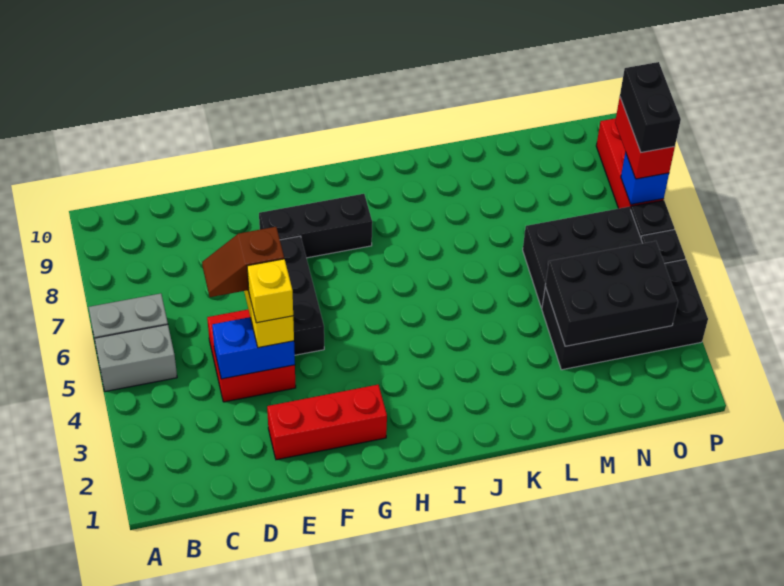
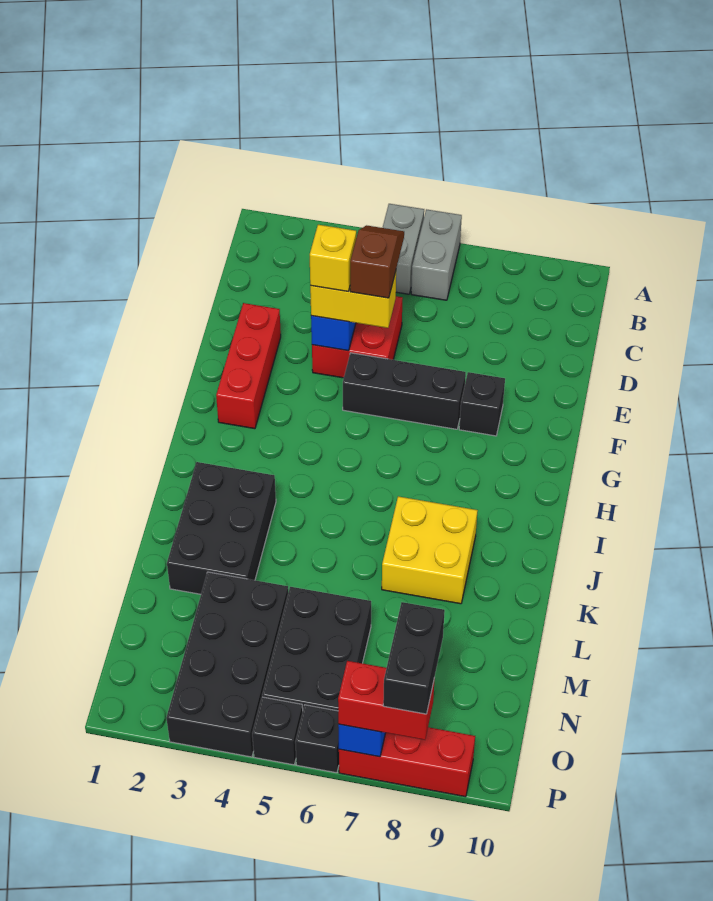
black brick F8:H8 level 1 -> black brick F8 level 1
none -> yellow brick J7:K8 level 1
black brick M3:O4 level 2 -> black brick J2:L3 level 1
black brick P7:P8 level 4 -> black brick O8:P8 level 4

